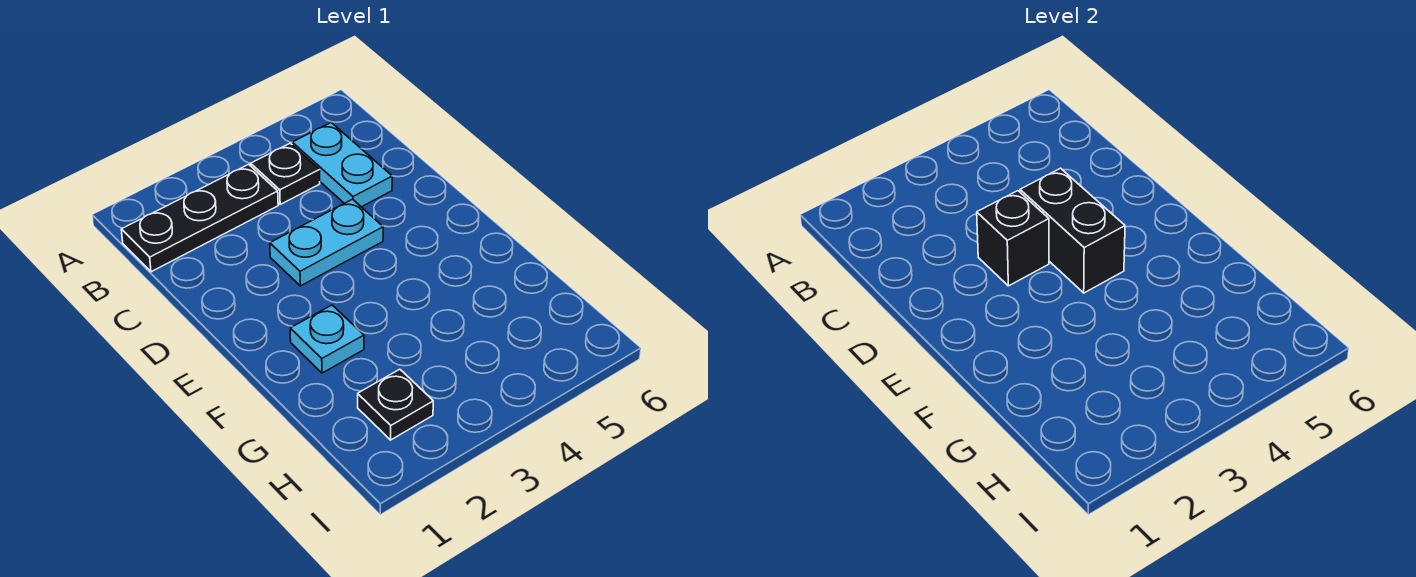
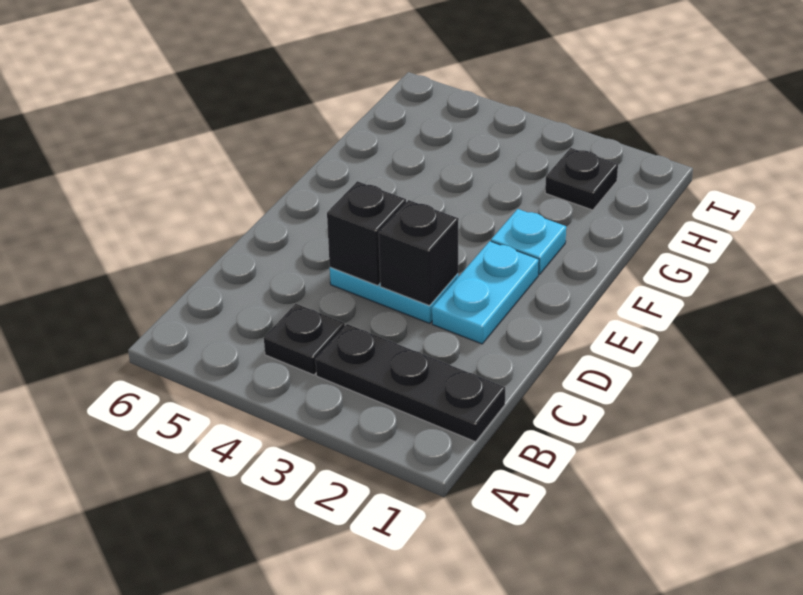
cyan plate B5:C5 level 1 -> cyan plate D2:E2 level 1
black brick D4:E4 level 2 -> black brick D4 level 2

